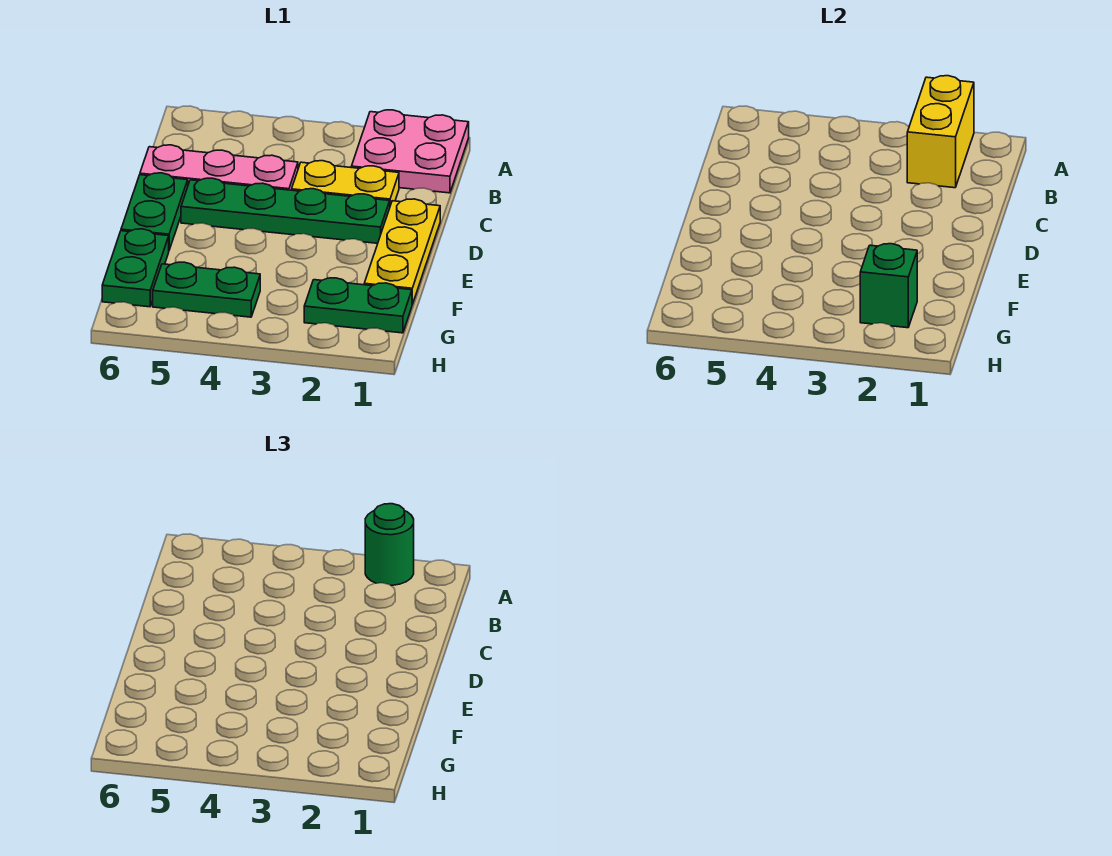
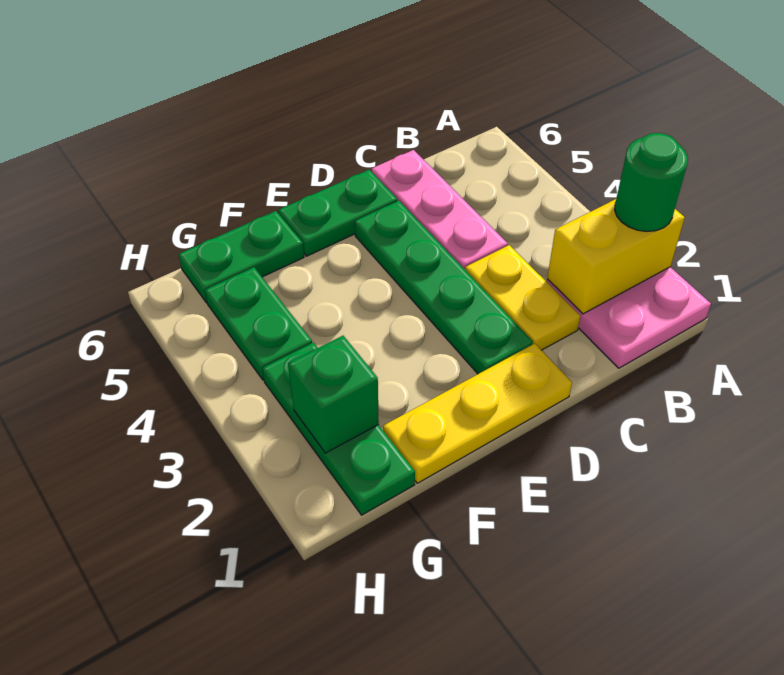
green plate G1:G2 level 1 -> green plate G1:G3 level 1

